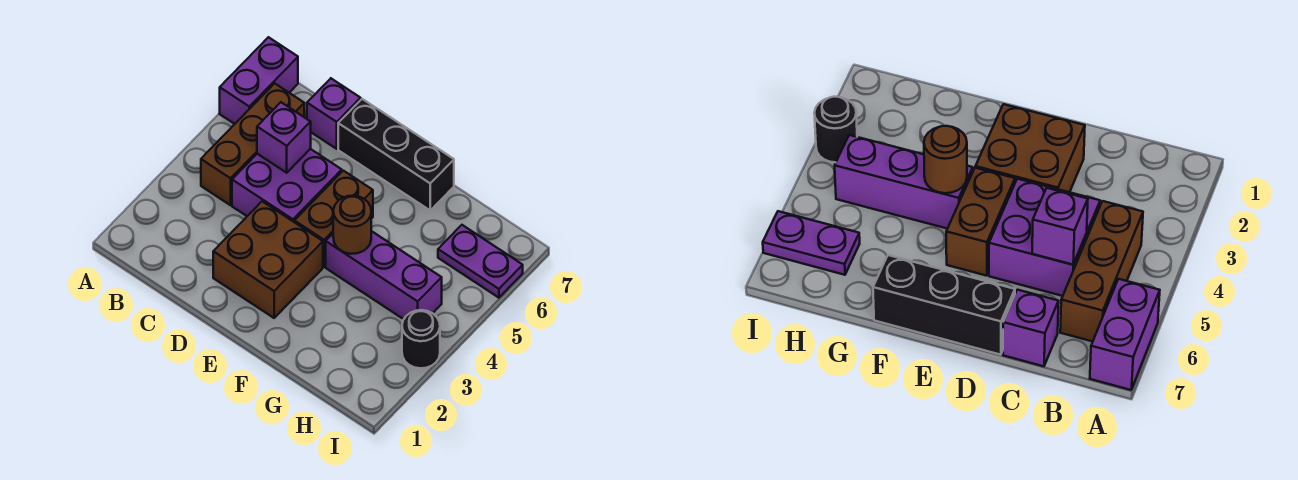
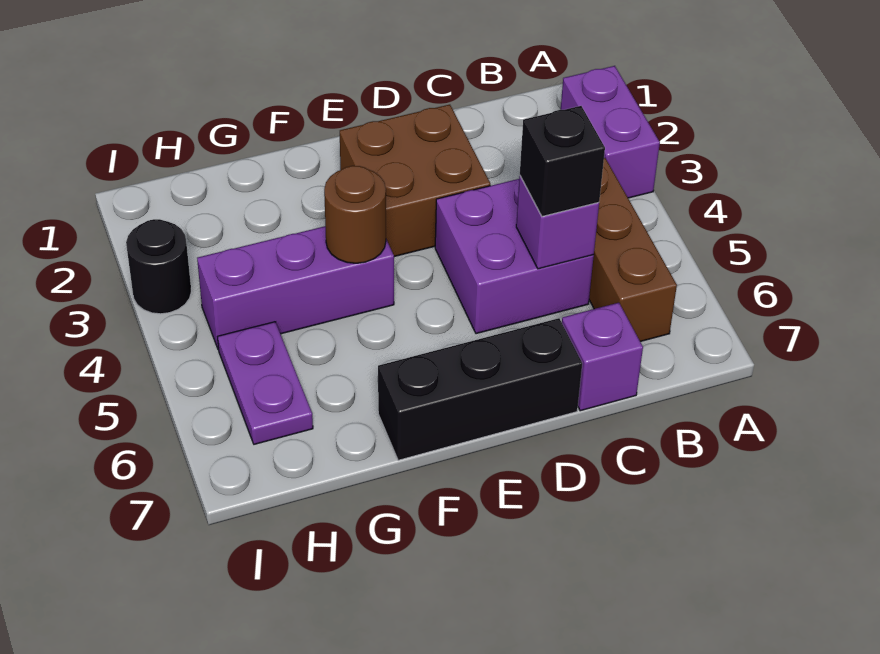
purple brick A6:A7 level 1 -> purple brick A2:A3 level 1
none -> black brick C5 level 3
brown brick E4:E5 level 1 -> none
purple plate H6:I6 level 1 -> purple plate H5:H6 level 1

